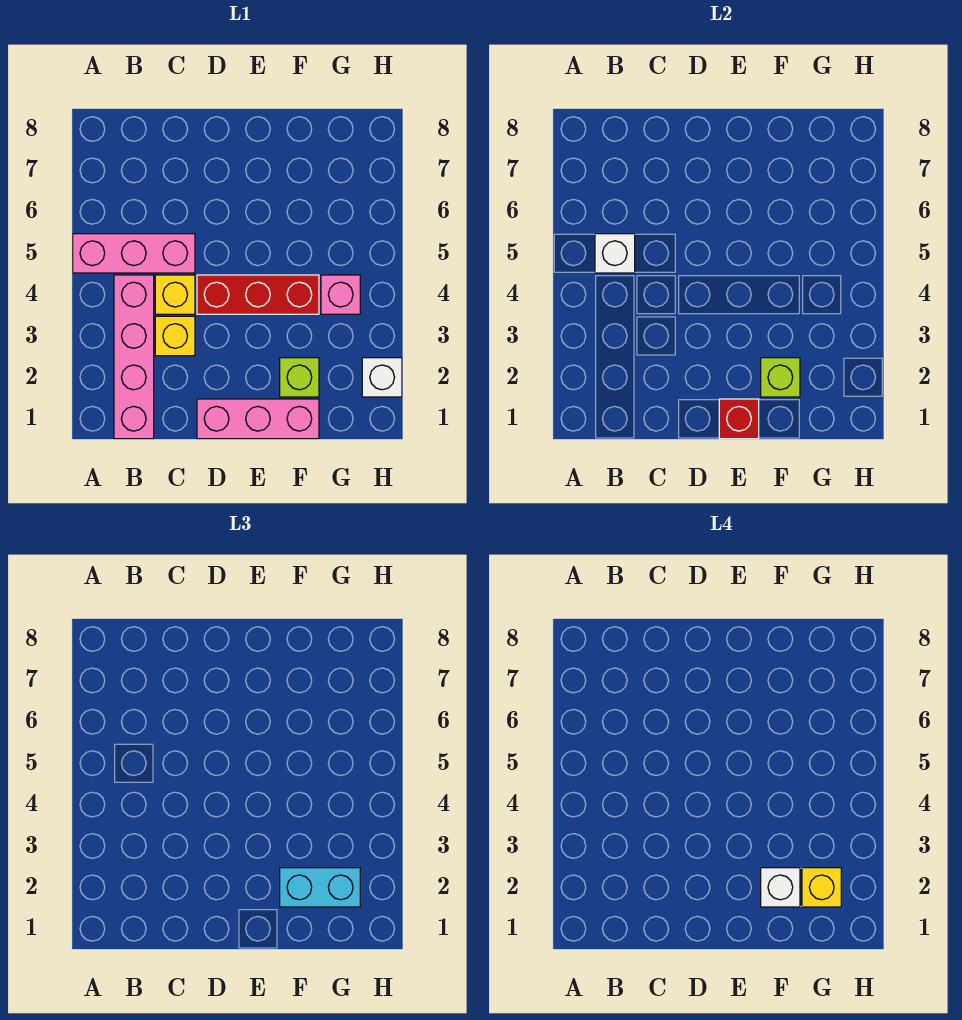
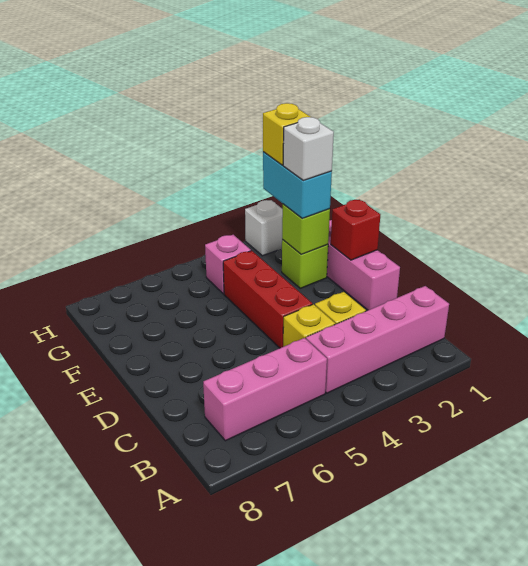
pink brick A5:C5 level 1 -> pink brick B5:B7 level 1
white brick B5 level 2 -> none

